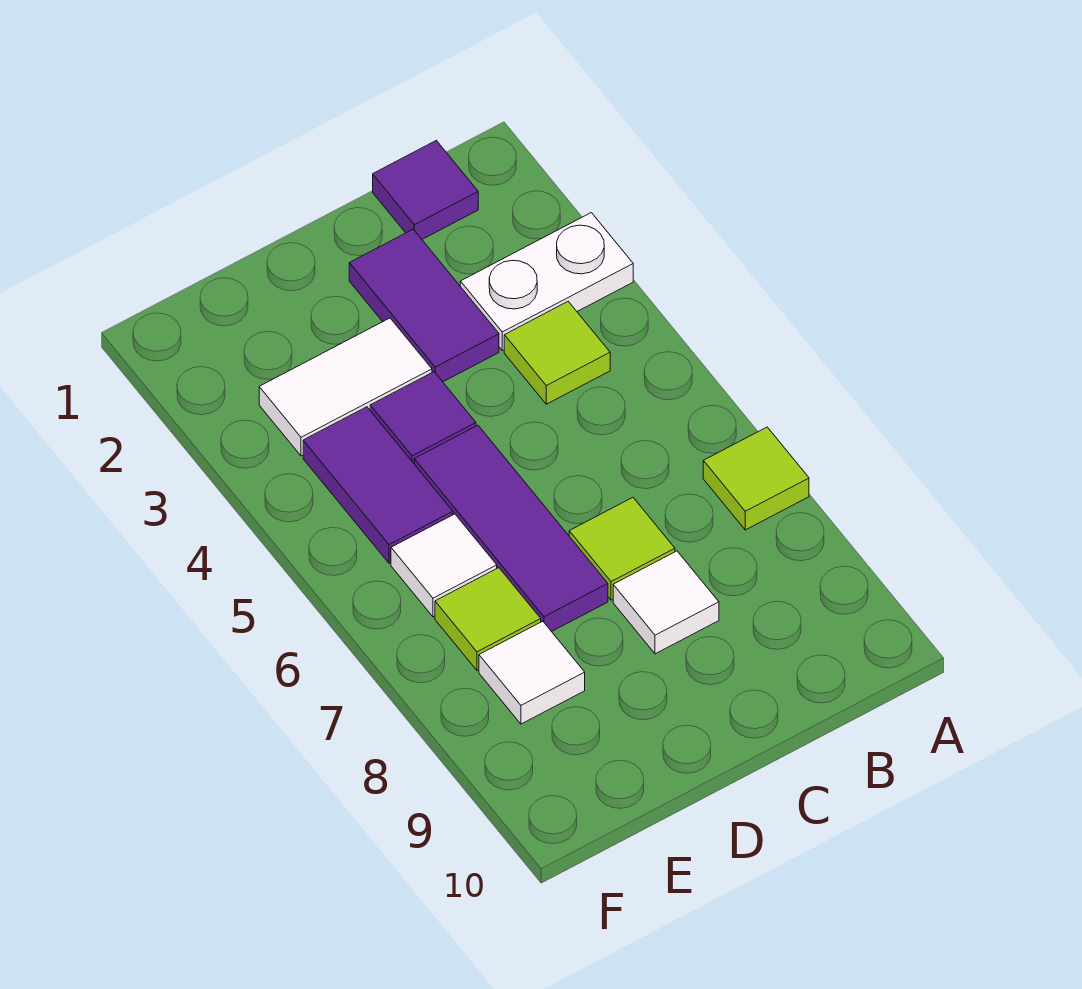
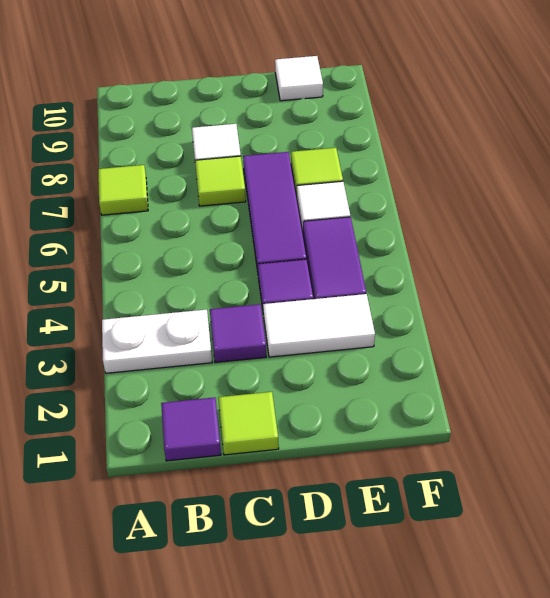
lime tile B4 level 1 -> lime tile C1 level 1
purple tile C2:C3 level 1 -> purple tile C3 level 1
white tile E8 level 1 -> white tile E10 level 1

